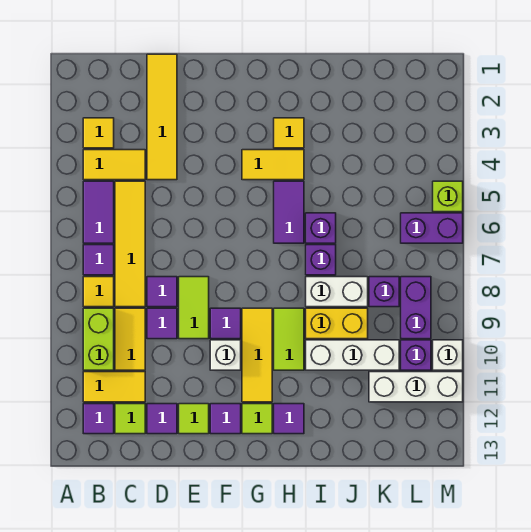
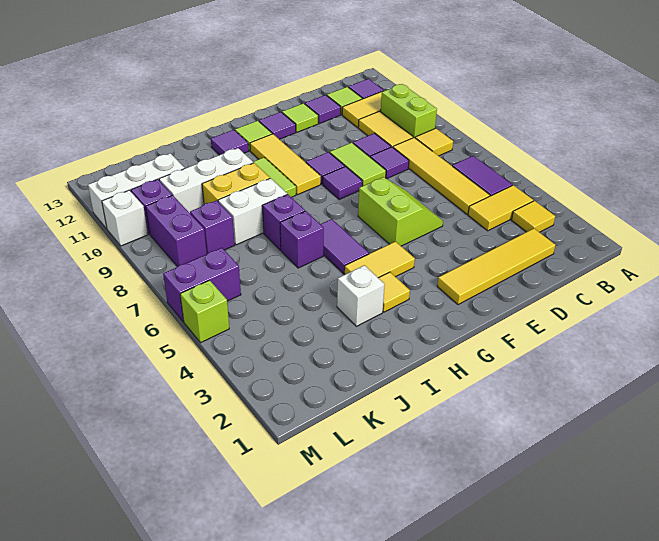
purple tile B7 level 1 -> purple tile F8 level 1
yellow tile D1:D4 level 1 -> yellow tile C2:F2 level 1
none -> lime slope E5:F6 level 1 top F
white brick F10 level 1 -> white brick I3 level 1

